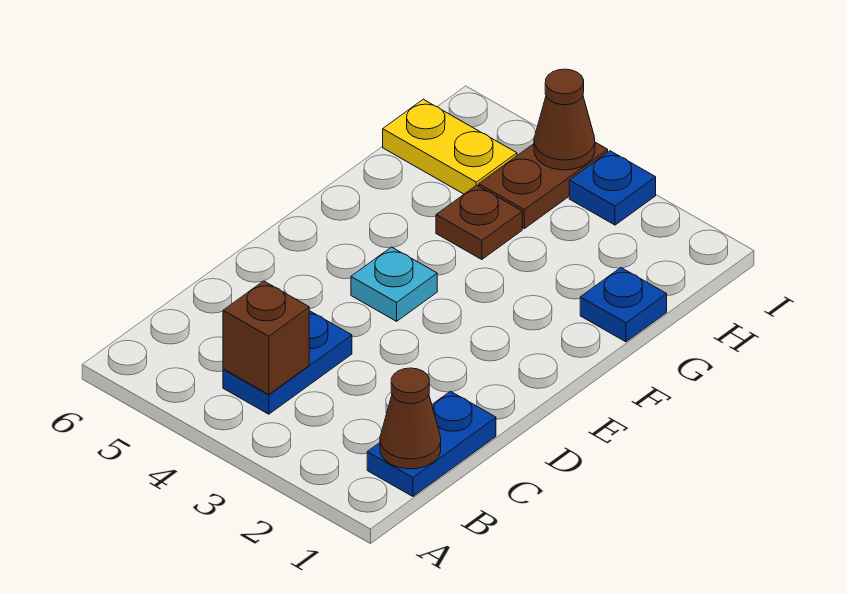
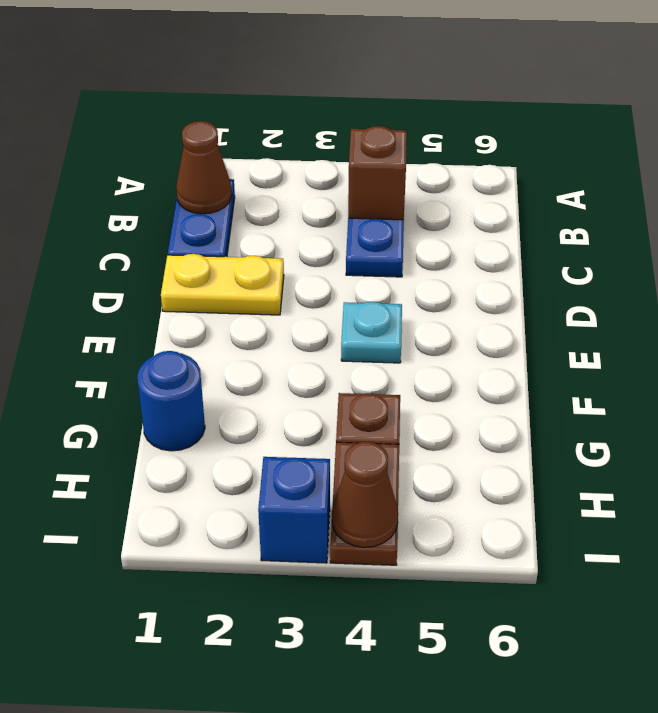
blue plate G1 level 1 -> blue round brick G1 level 1
yellow plate H5:H6 level 1 -> yellow plate D1:D2 level 1
blue plate I3 level 1 -> blue brick I3 level 1

